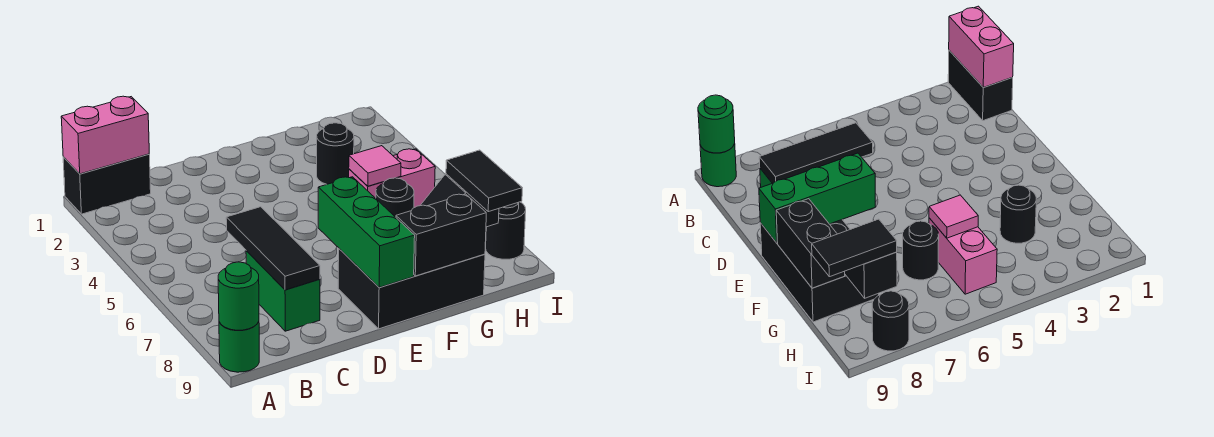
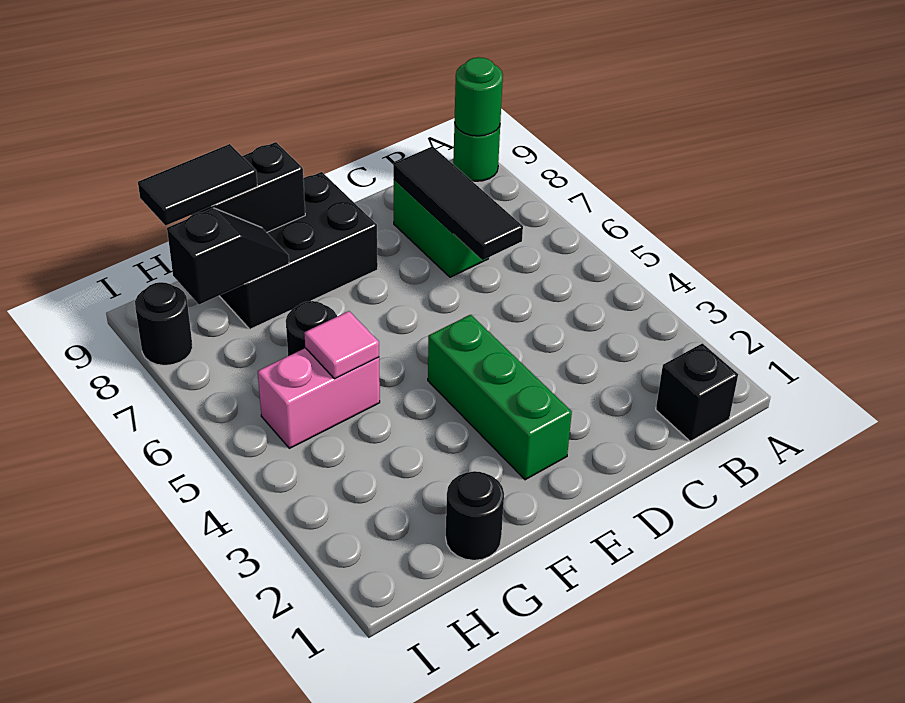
black brick A1:B1 level 1 -> black brick B1 level 1
pink brick A1:B1 level 2 -> none
green brick E7:E9 level 2 -> green brick E2:E4 level 1
black round brick G3 level 1 -> black round brick G1 level 1
black tile H8:H9 level 3 -> black tile G9:H9 level 3

